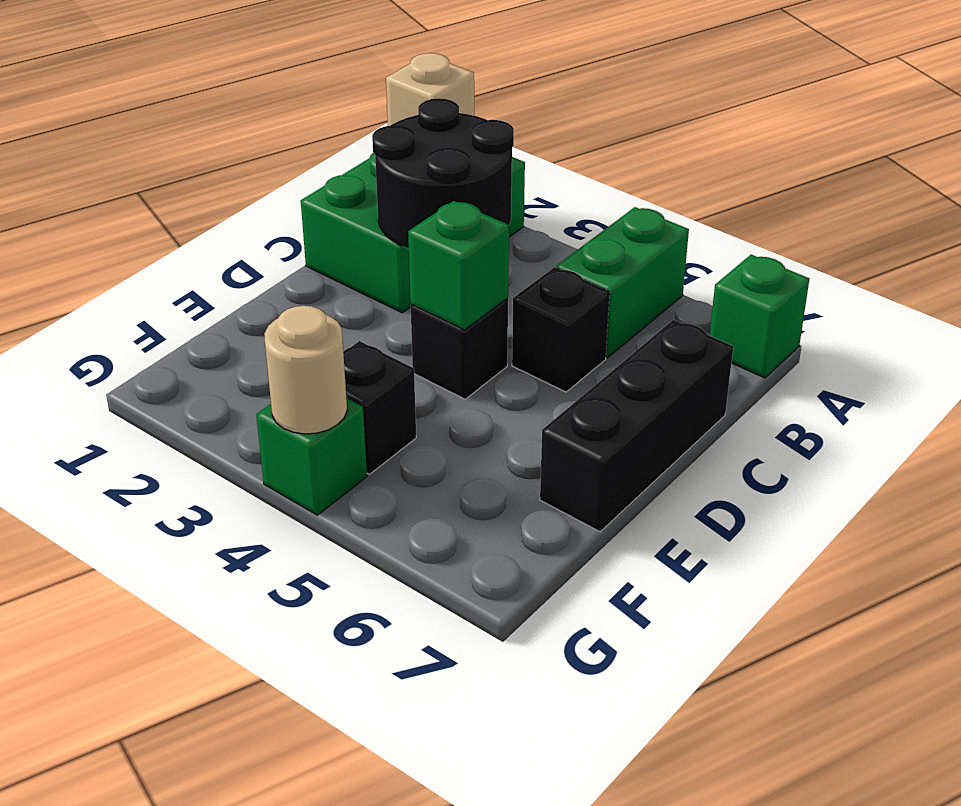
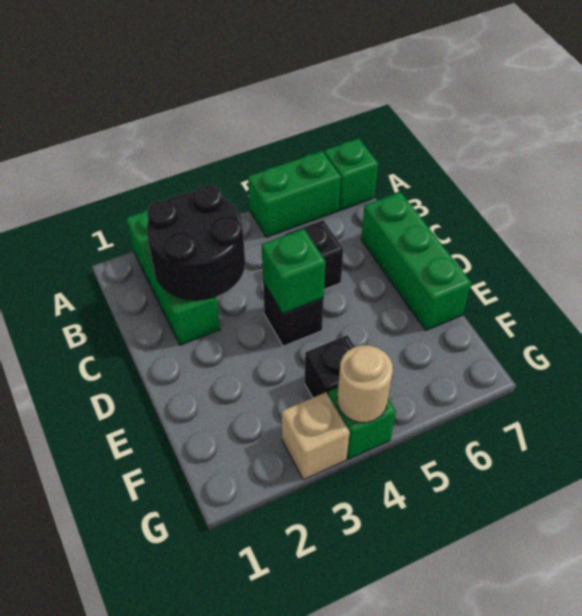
green brick A1:C2 level 1 -> green brick A2:C2 level 1
tan brick A1 level 2 -> tan brick G3 level 1
green brick A5:B5 level 1 -> green brick A5:A6 level 1
black brick C7:E7 level 1 -> green brick C7:E7 level 1

